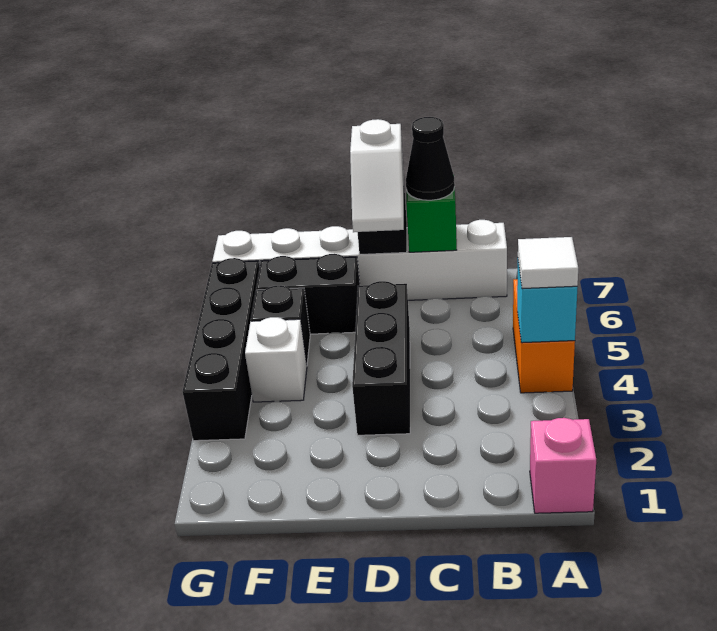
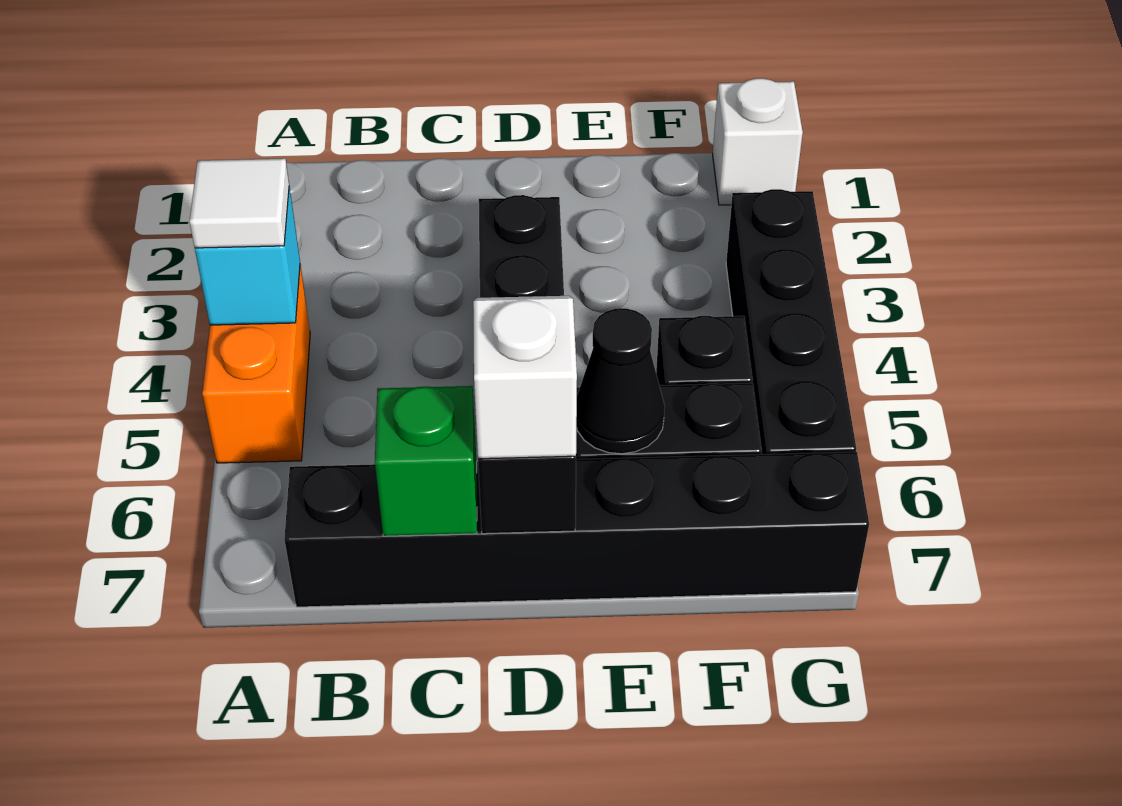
pink brick A1 level 1 -> none
white brick B7:G7 level 1 -> black brick B7:G7 level 1
black cone C7 level 3 -> black cone E6 level 2
white brick F4 level 1 -> white brick G1 level 1

